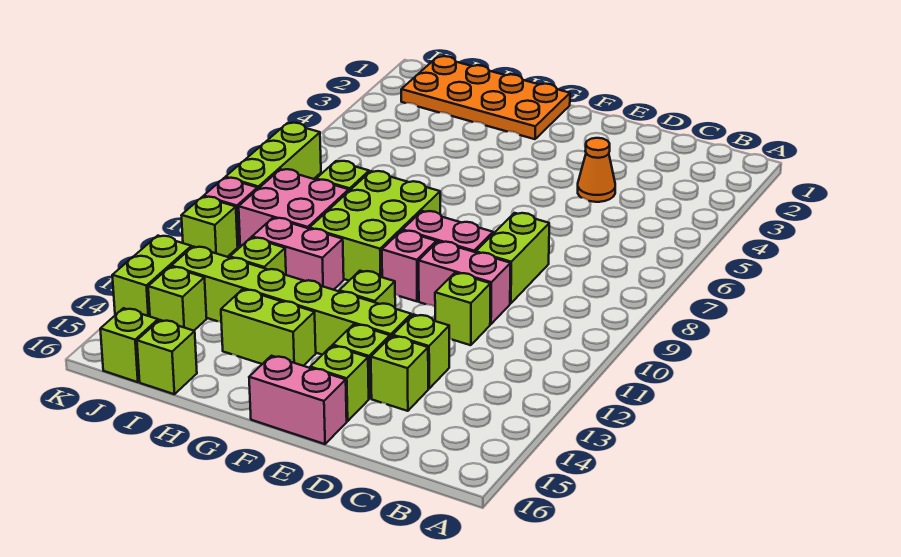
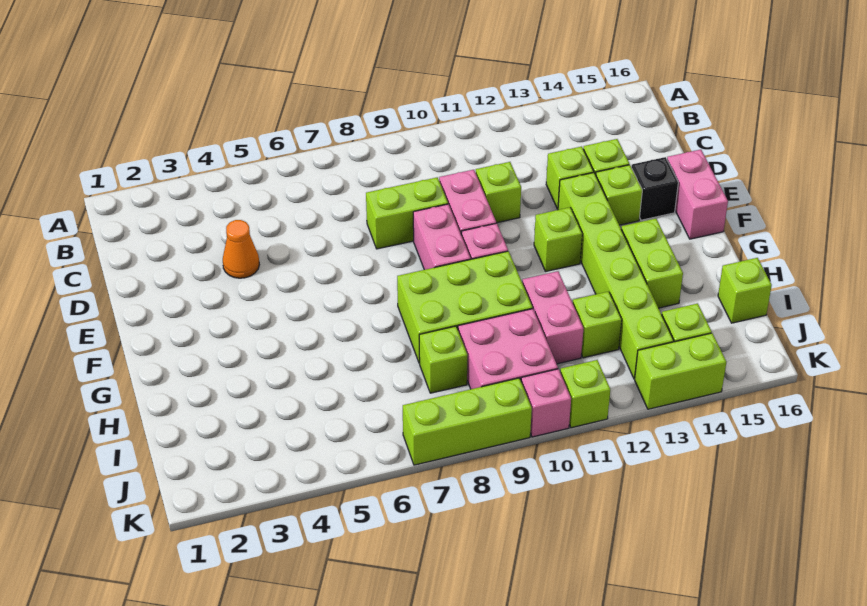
lime brick E15 level 1 -> black brick E15 level 1
orange plate G1:J2 level 1 -> none
lime brick J16 level 1 -> none

